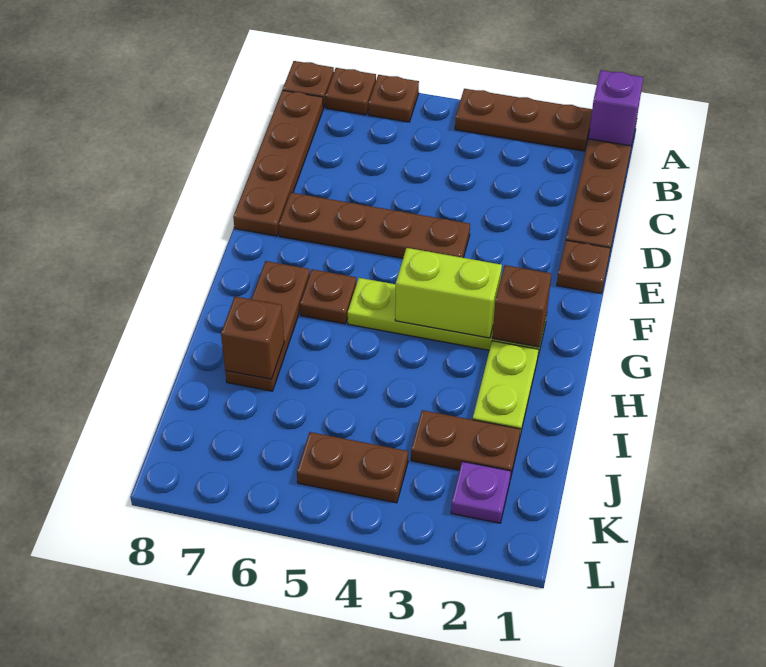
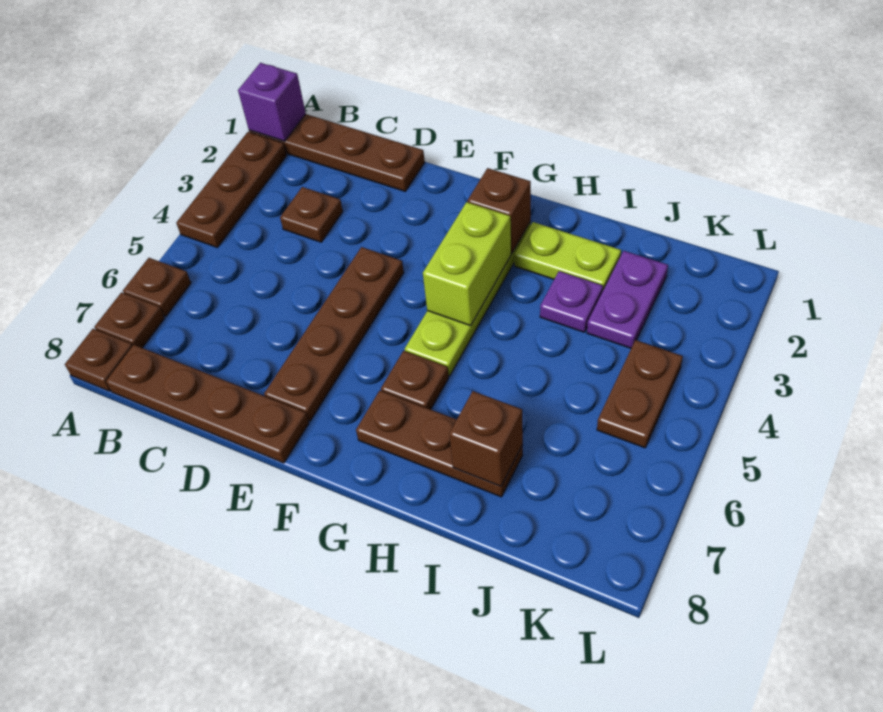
brown plate E1 level 1 -> brown plate C3 level 1
brown plate J2:J3 level 1 -> purple plate J2:J3 level 1
purple plate K2 level 1 -> purple plate I3 level 1

